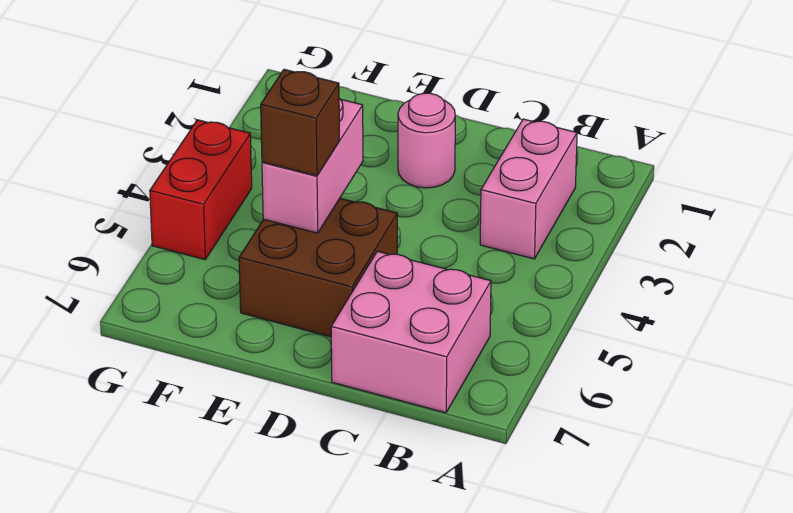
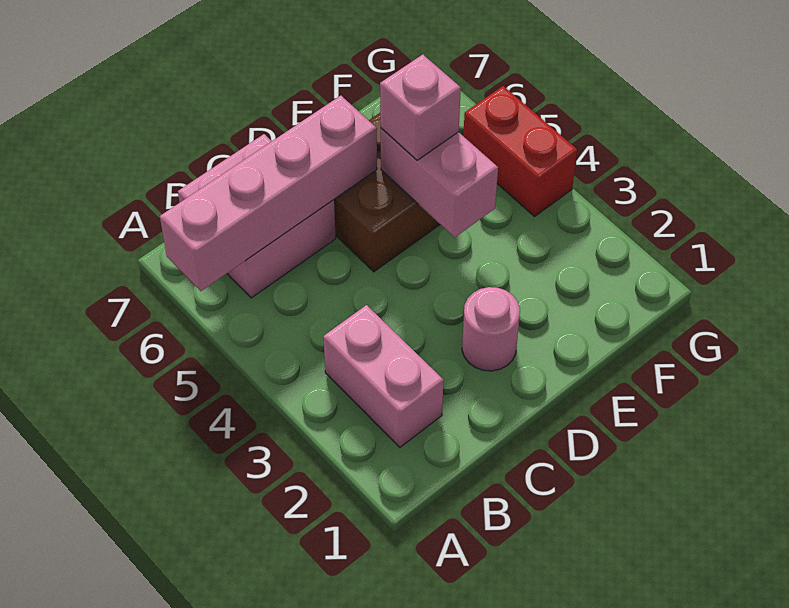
none -> pink brick A6:D6 level 2
brown brick E5 level 3 -> pink brick E5 level 3

